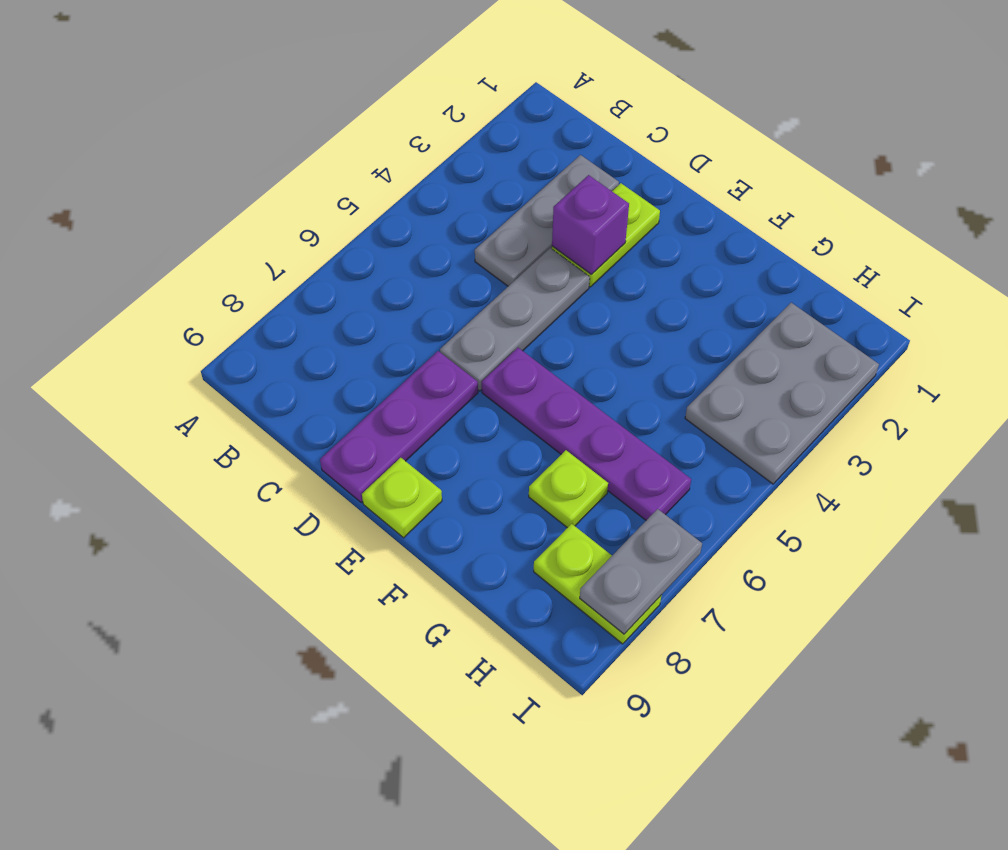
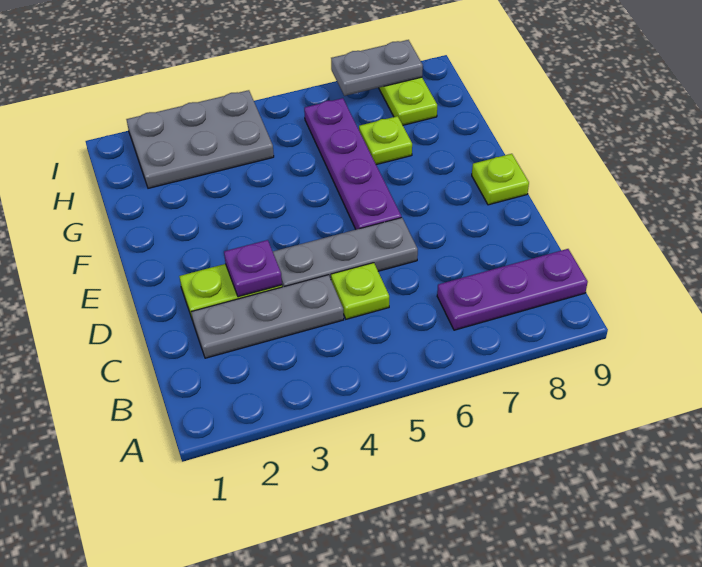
none -> lime plate C5 level 1
purple brick D3 level 2 -> purple plate D3 level 2
purple plate D7:D9 level 1 -> purple plate B7:B9 level 1

